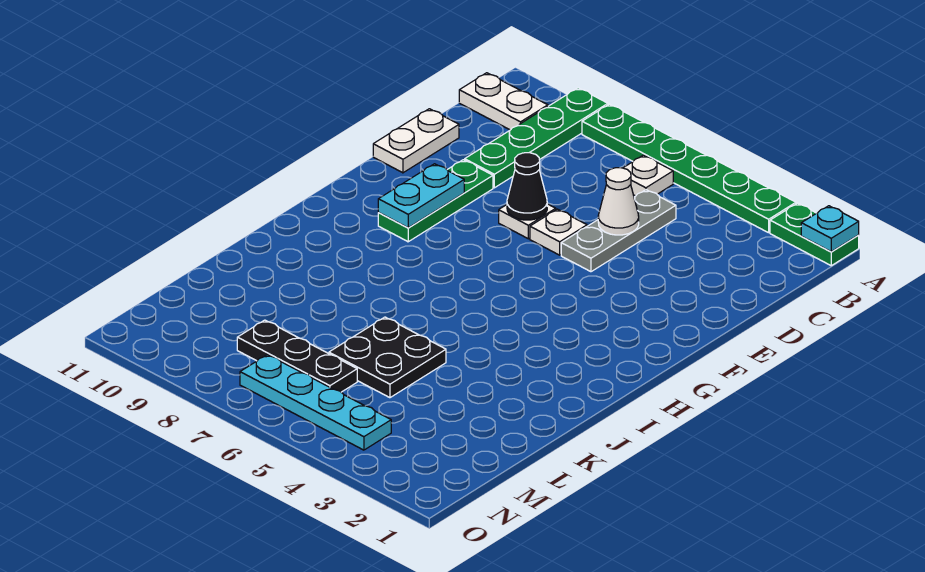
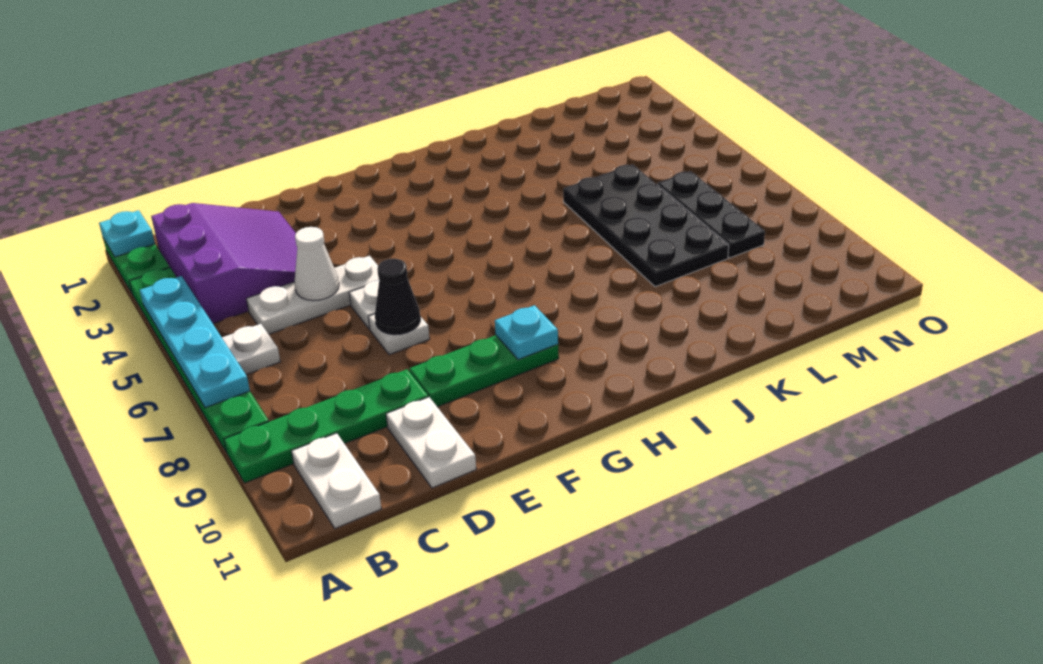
none -> purple slope B2:D4 level 1 top B
grey plate C5:E5 level 1 -> white plate C5:E5 level 1
white plate D11:E11 level 1 -> white plate D10:D11 level 1
cyan plate F9:G9 level 2 -> cyan plate G9 level 2
black plate K5:L6 level 1 -> black plate K5:L8 level 1
cyan plate N4:N7 level 1 -> cyan plate A4:A7 level 2

